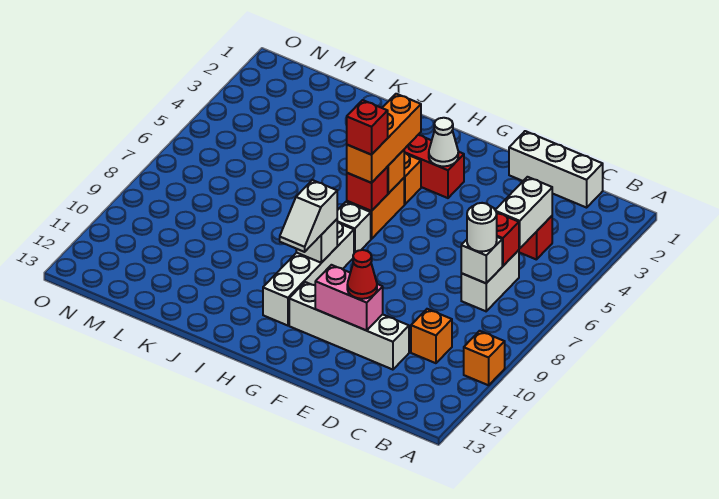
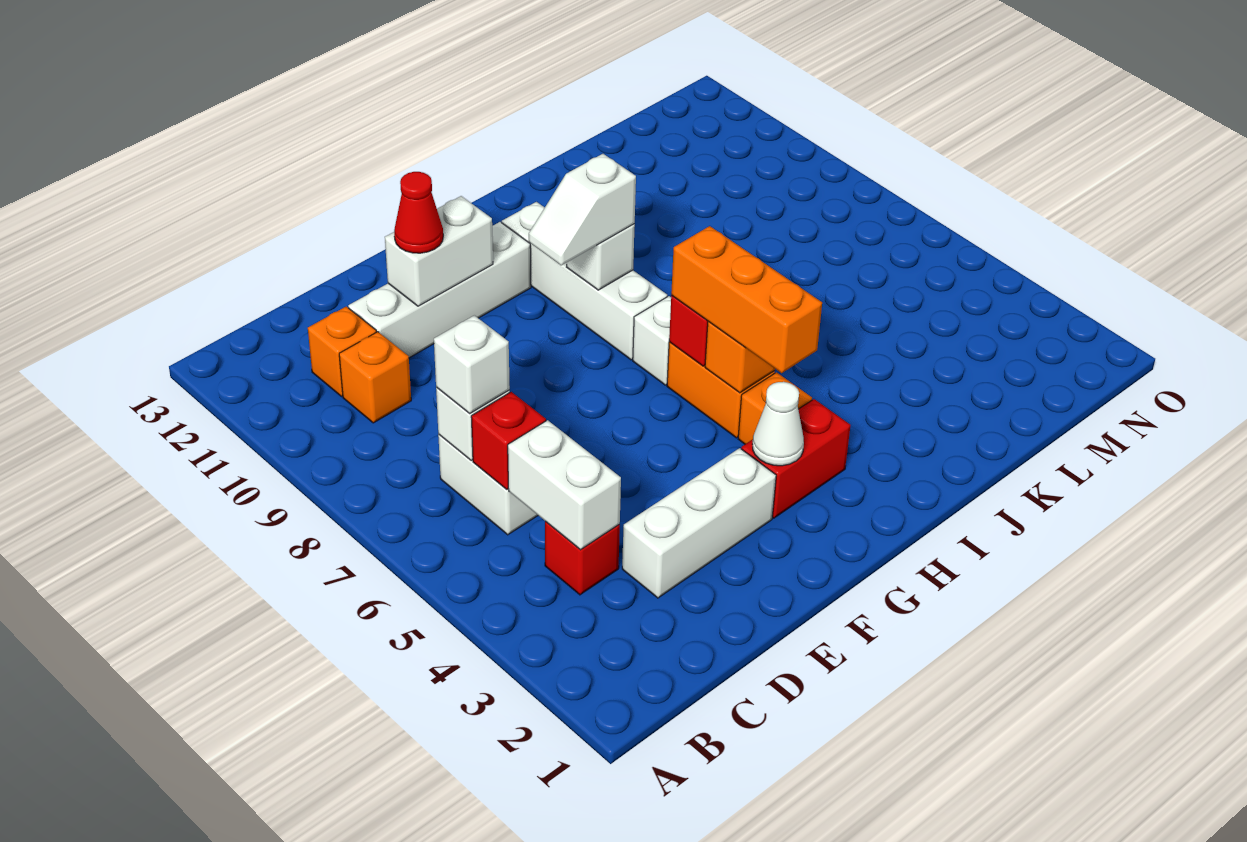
orange brick A10 level 1 -> orange brick C11 level 1
white brick C1:E1 level 1 -> white brick D3:F3 level 1
white round brick C7 level 3 -> white brick C7 level 3
pink brick E11:F11 level 2 -> white brick E11:F11 level 2
red brick H6 level 4 -> none
white slope H9:H10 level 3 top 9 -> white slope G9:H9 level 3 top H

